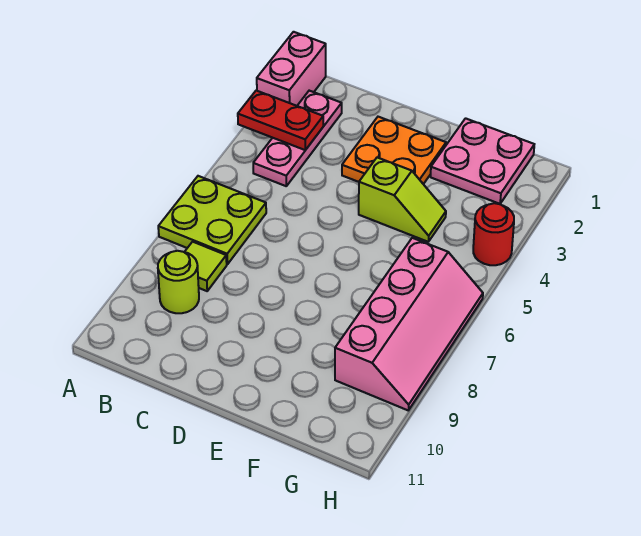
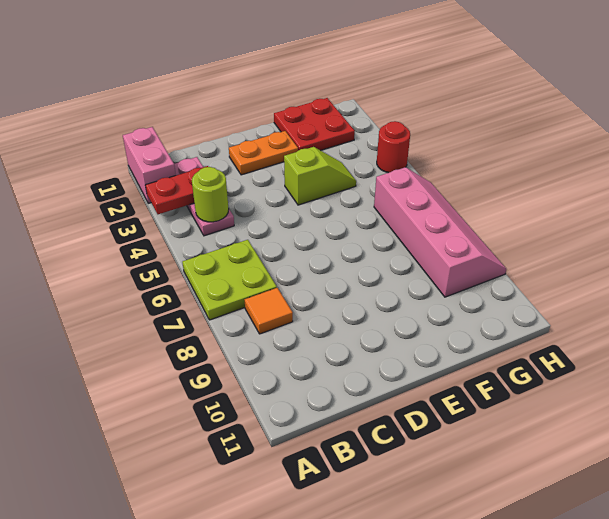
lime tile B8 level 1 -> orange tile B8 level 1
lime round brick B9 level 1 -> lime round brick B4 level 2
orange plate D2:E3 level 1 -> orange plate D2:E2 level 1
pink plate F1:G2 level 1 -> red plate F1:G2 level 1

